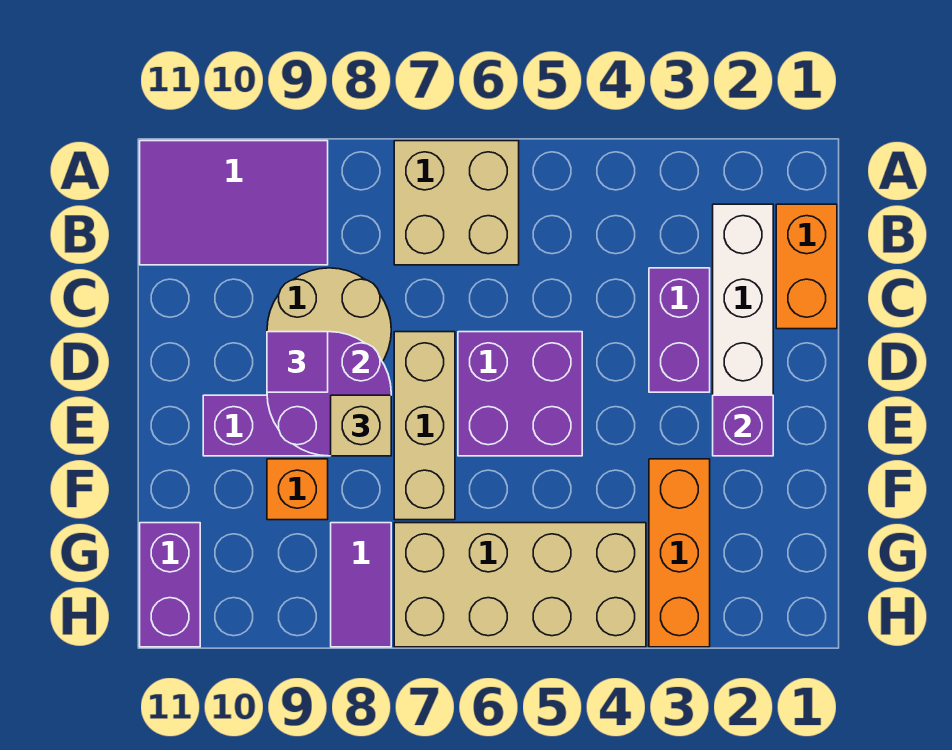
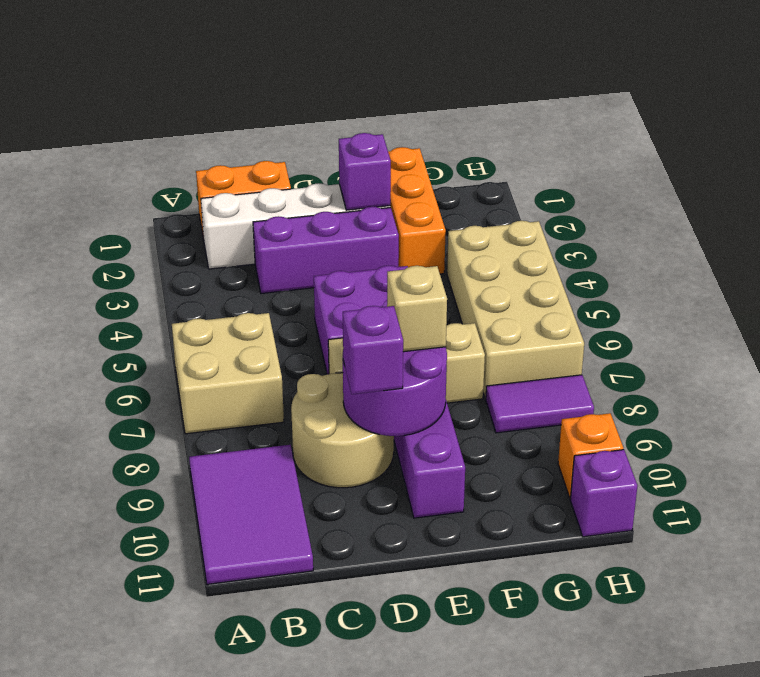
purple brick C3:D3 level 1 -> purple brick C3:E3 level 1
purple tile D9 level 3 -> purple brick D9 level 3
orange brick F3:H3 level 1 -> orange brick F1:F3 level 1
orange brick F9 level 1 -> orange brick H10 level 1
purple brick G11:H11 level 1 -> purple brick H11 level 1

